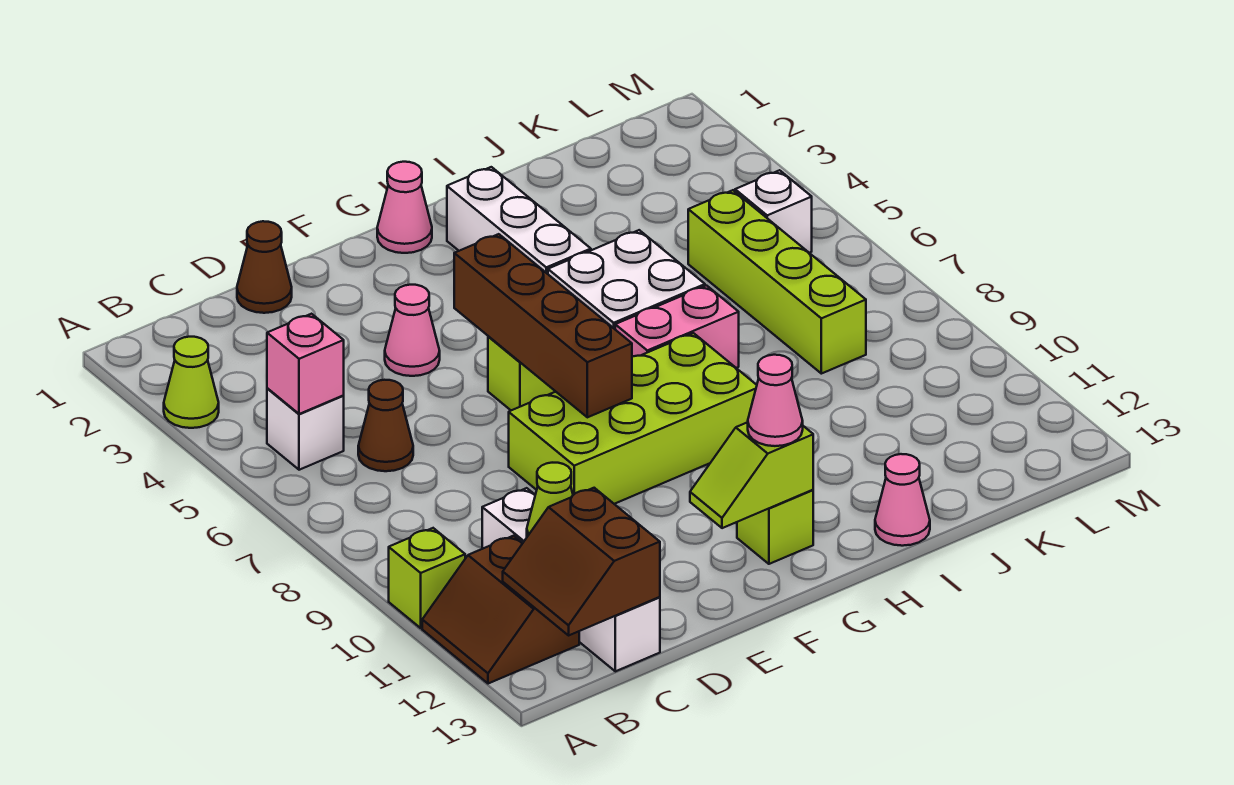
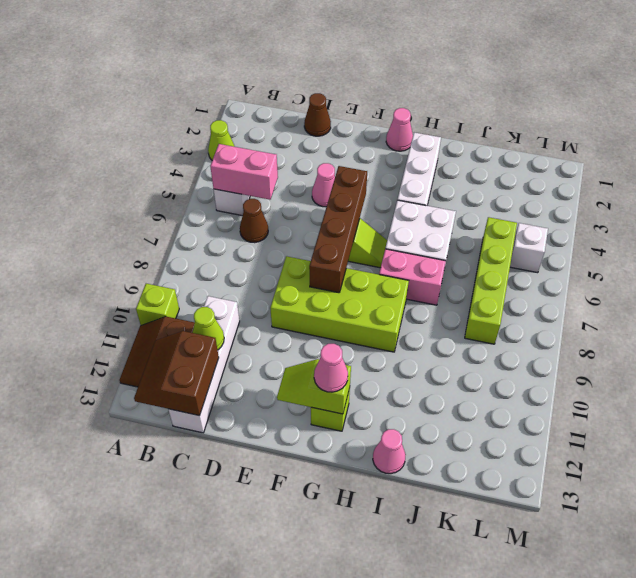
pink brick B5 level 2 -> pink brick B5:C5 level 2

